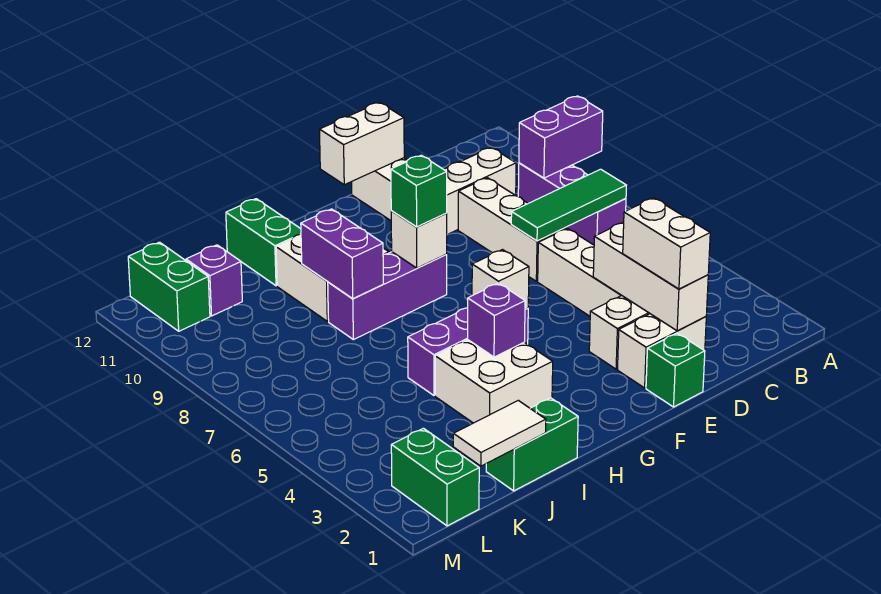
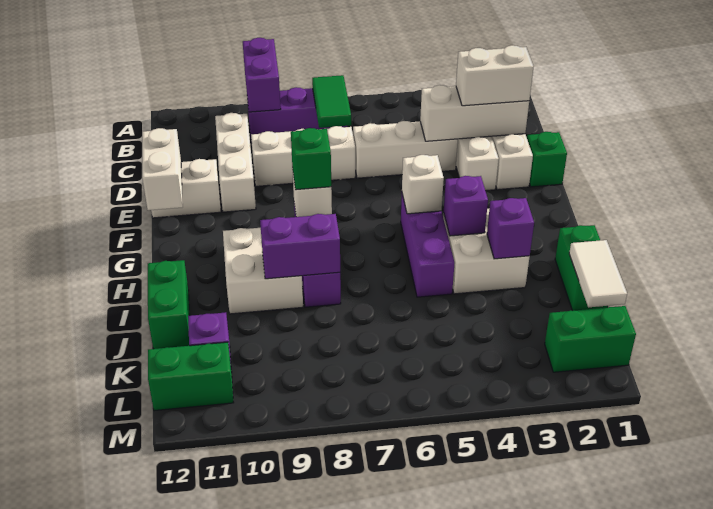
green tile B7:D7 level 2 -> green tile B7:C7 level 2
none -> purple brick I3 level 2
green brick I11:I12 level 1 -> green brick I12:J12 level 1

